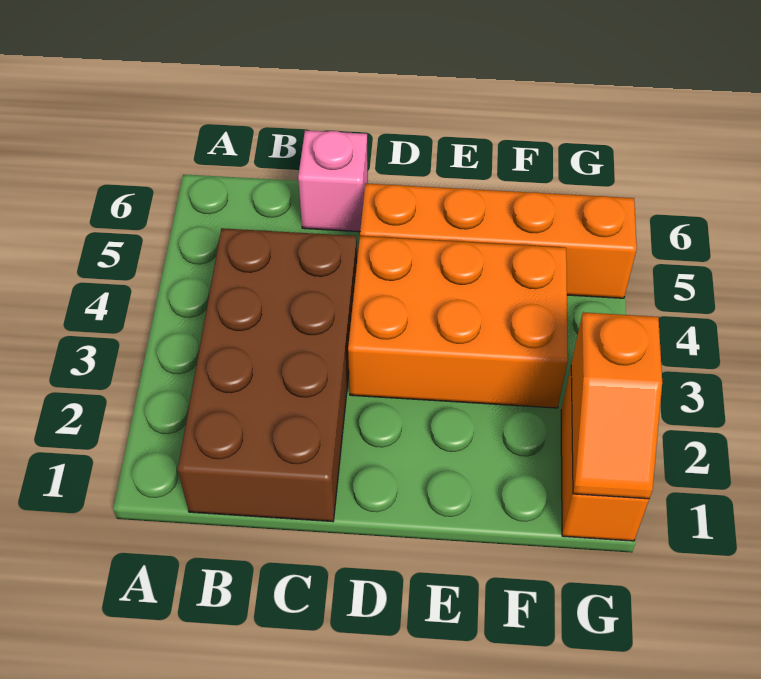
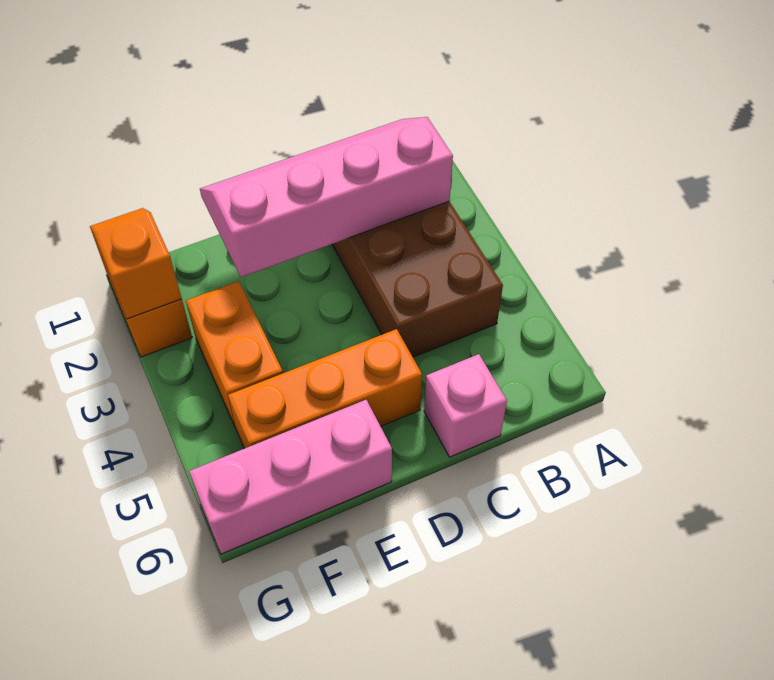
none -> pink slope B1:E2 level 2 top 2
orange brick D3:F4 level 1 -> orange brick F3:F4 level 1
orange brick D5:G5 level 1 -> orange brick D5:F5 level 1
none -> pink brick E6:G6 level 1

